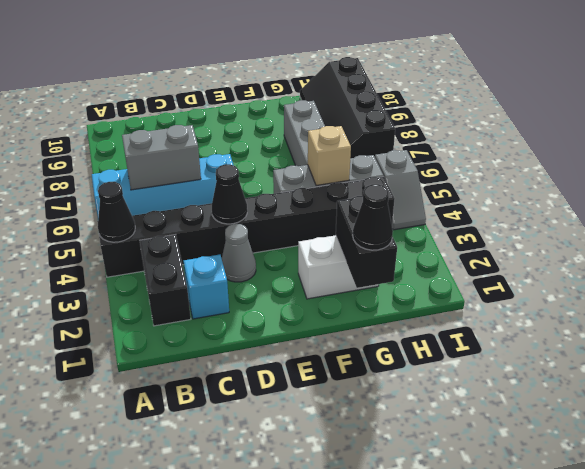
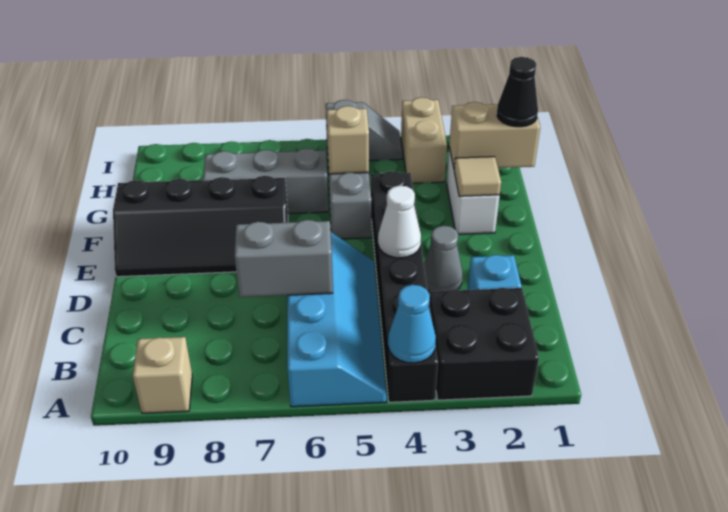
black brick A4:H4 level 1 -> black brick A4:F4 level 1
black cone A4 level 2 -> cyan cone A4 level 2
none -> tan brick A9 level 1
black brick B2:B3 level 1 -> black brick A2:B3 level 1
grey brick B6:C6 level 2 -> grey brick C6:C7 level 2
black cone D4 level 2 -> white cone D4 level 2
none -> tan tile F2 level 2
black brick G1:G2 level 2 -> tan brick G1:G2 level 2
none -> tan brick H3:I3 level 1
black slope H7:I10 level 1 top I -> black slope E7:F10 level 1 top F

